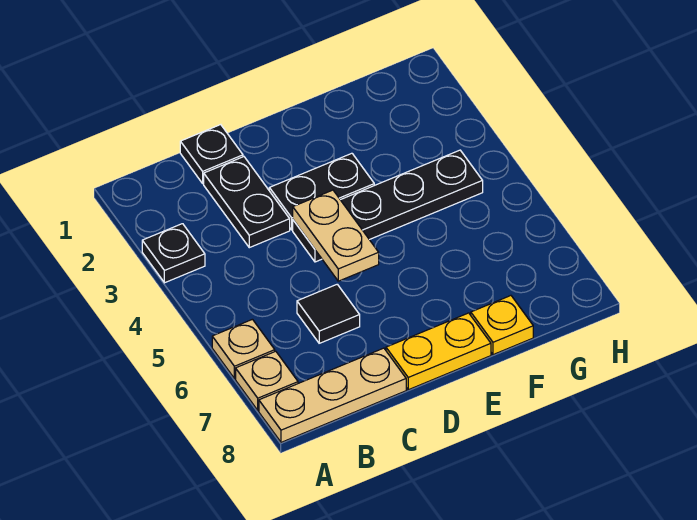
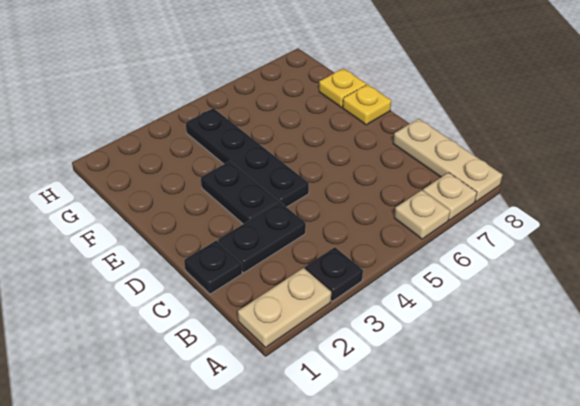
black tile C6 level 1 -> none
tan plate D4:D5 level 2 -> tan plate A1:A2 level 1
yellow plate D8:E8 level 1 -> yellow plate E8 level 1

